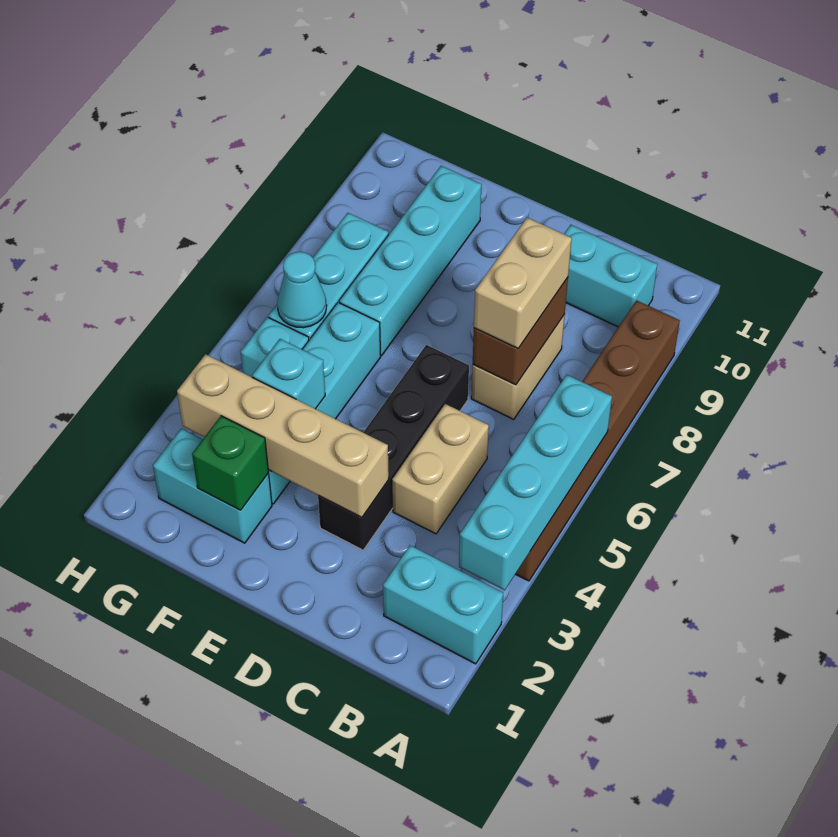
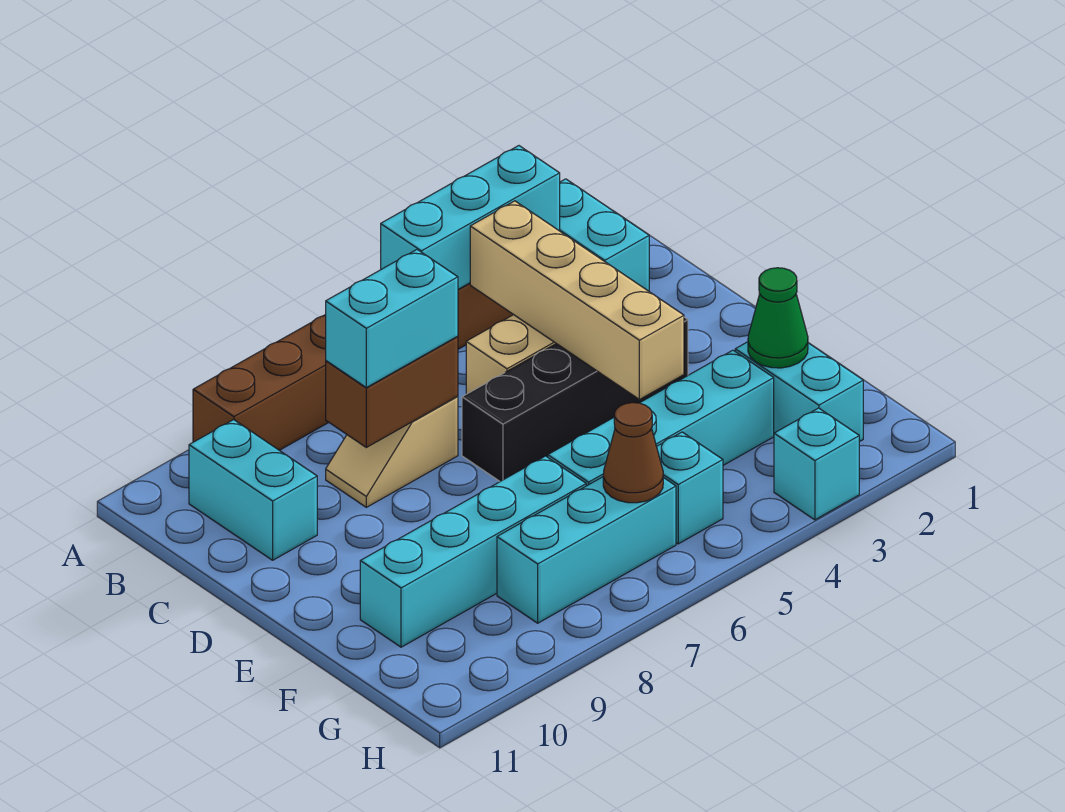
cyan brick A3:A6 level 2 -> cyan brick A3:A5 level 2
tan brick C7:C8 level 1 -> tan slope C7:C8 level 1 top 7
tan brick C7:C8 level 3 -> cyan brick C7:C8 level 3
tan brick D3:G3 level 2 -> tan brick B4:E4 level 2
green brick F2 level 2 -> green cone F2 level 2
cyan brick F4 level 2 -> cyan brick H3 level 1
cyan cone G6 level 2 -> brown cone G6 level 2

